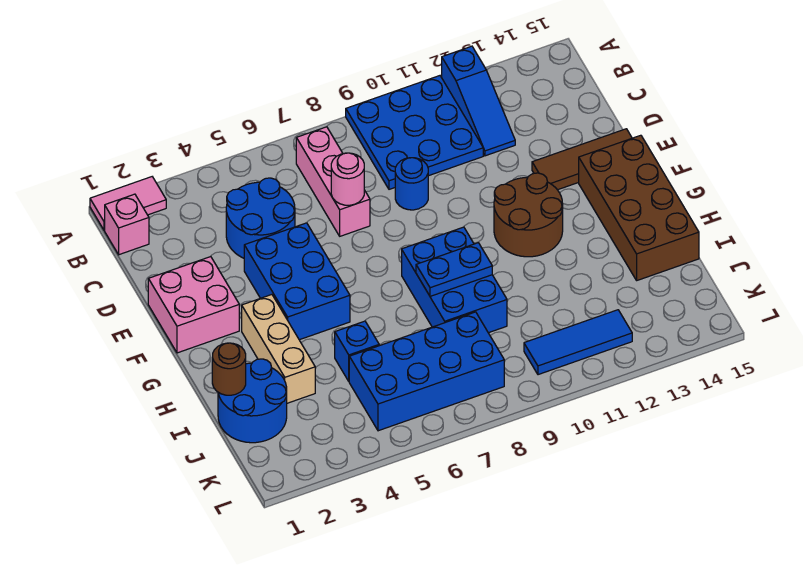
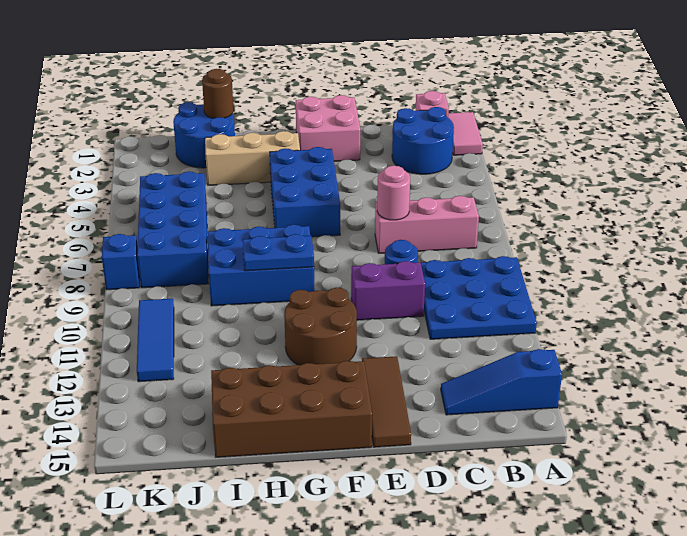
blue slope A12:C12 level 1 top A -> blue slope A14:C14 level 1 top A
blue round brick C4:D5 level 1 -> blue round brick B2:C3 level 1
none -> purple brick D10:E10 level 1
blue brick E4:G5 level 1 -> blue brick F4:G6 level 1
blue plate H8:H9 level 2 -> blue plate G9:H9 level 2
blue brick I5 level 1 -> blue brick L8 level 1

